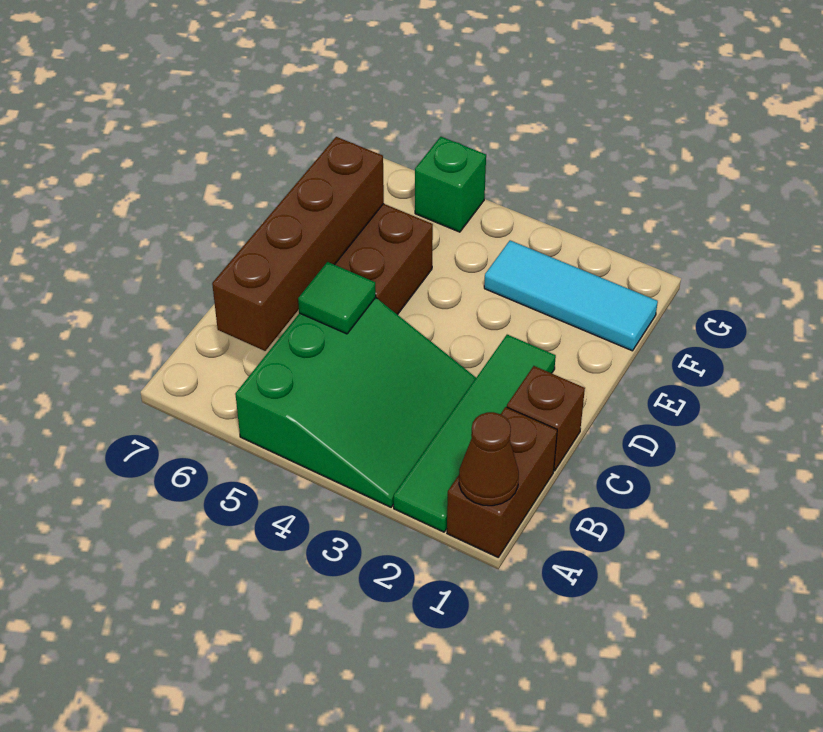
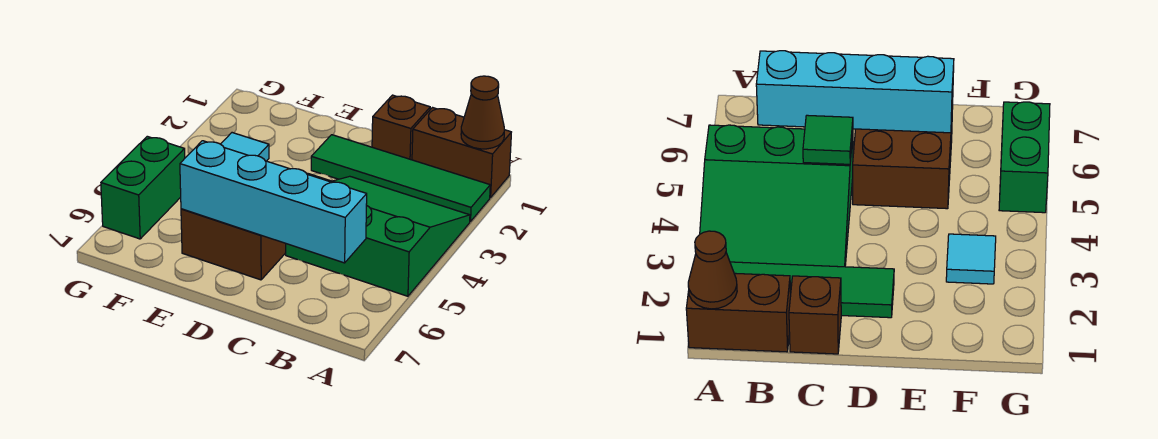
brown brick B6:E6 level 2 -> cyan brick B6:E6 level 2
cyan tile F1:F3 level 1 -> cyan tile F3 level 1
green brick G5 level 1 -> green brick G5:G6 level 1

